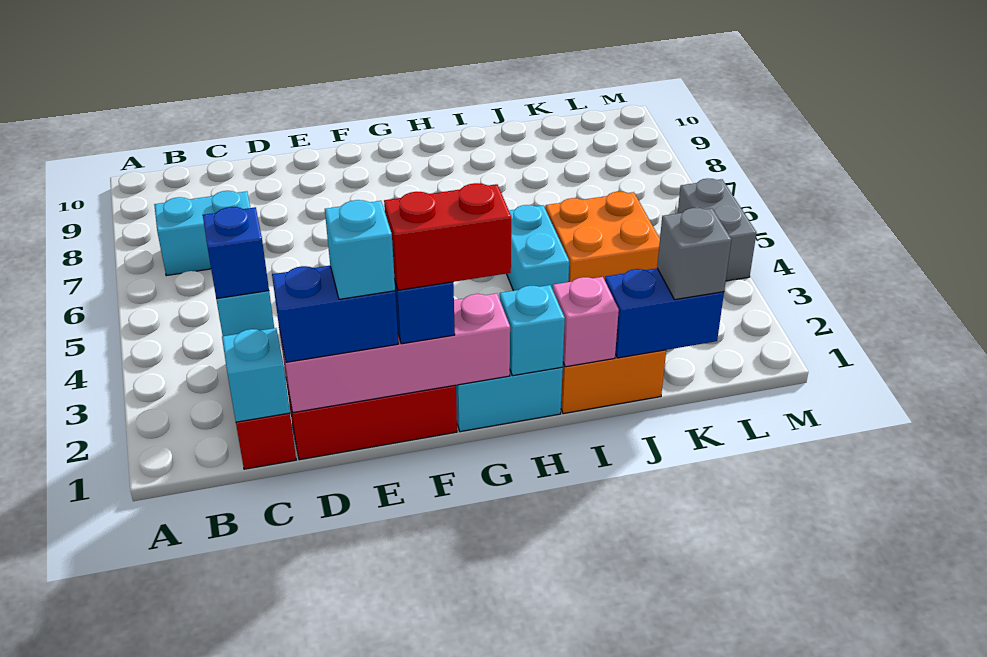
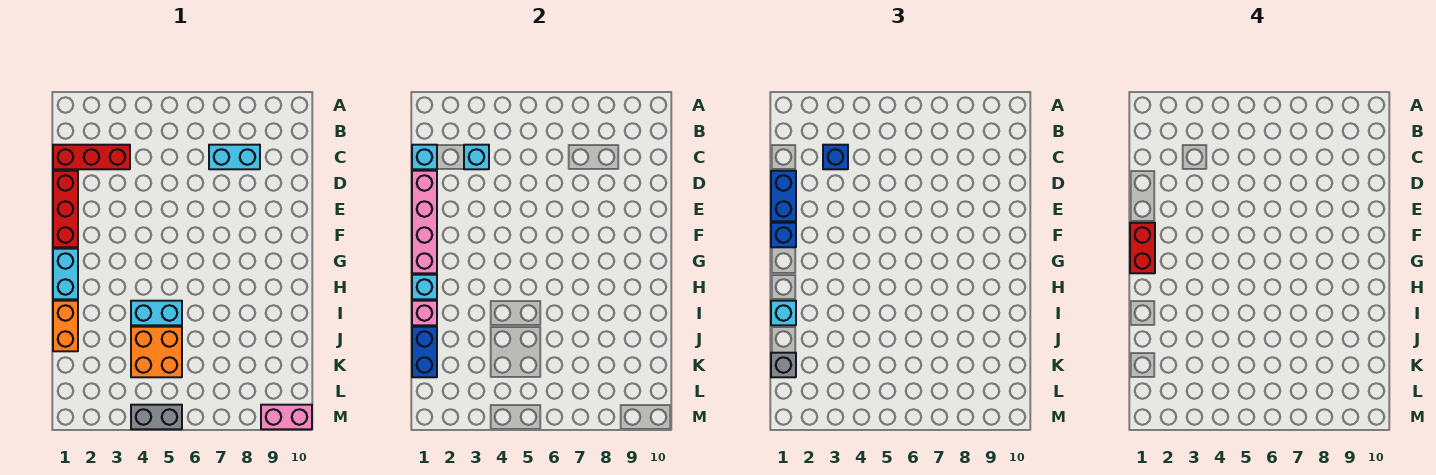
cyan brick B7:C7 level 1 -> cyan brick C7:C8 level 1
cyan brick E1 level 4 -> cyan brick I1 level 3
none -> pink brick M9:M10 level 1

